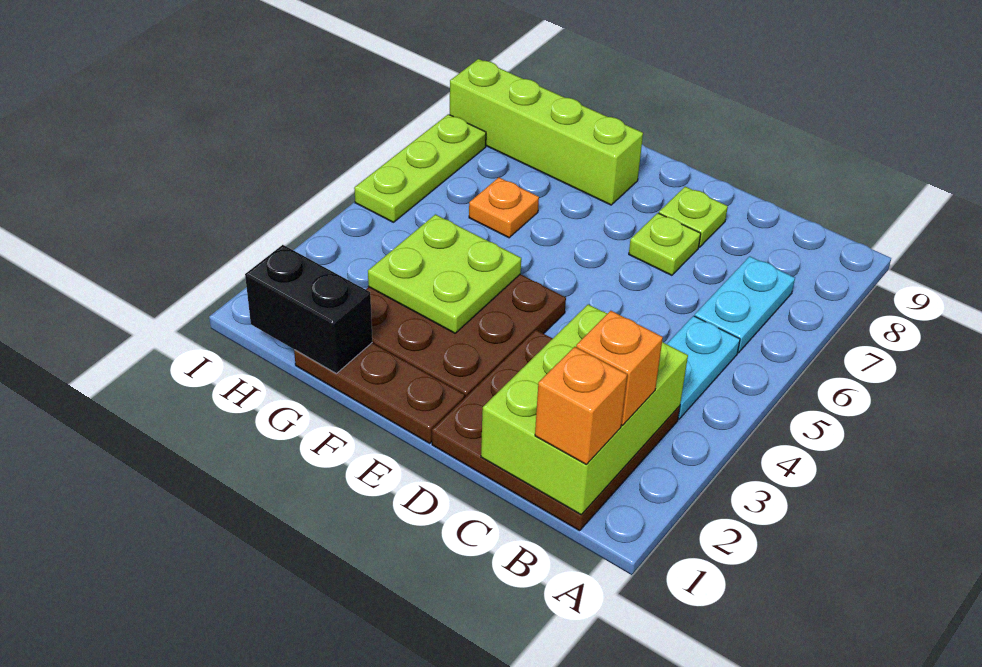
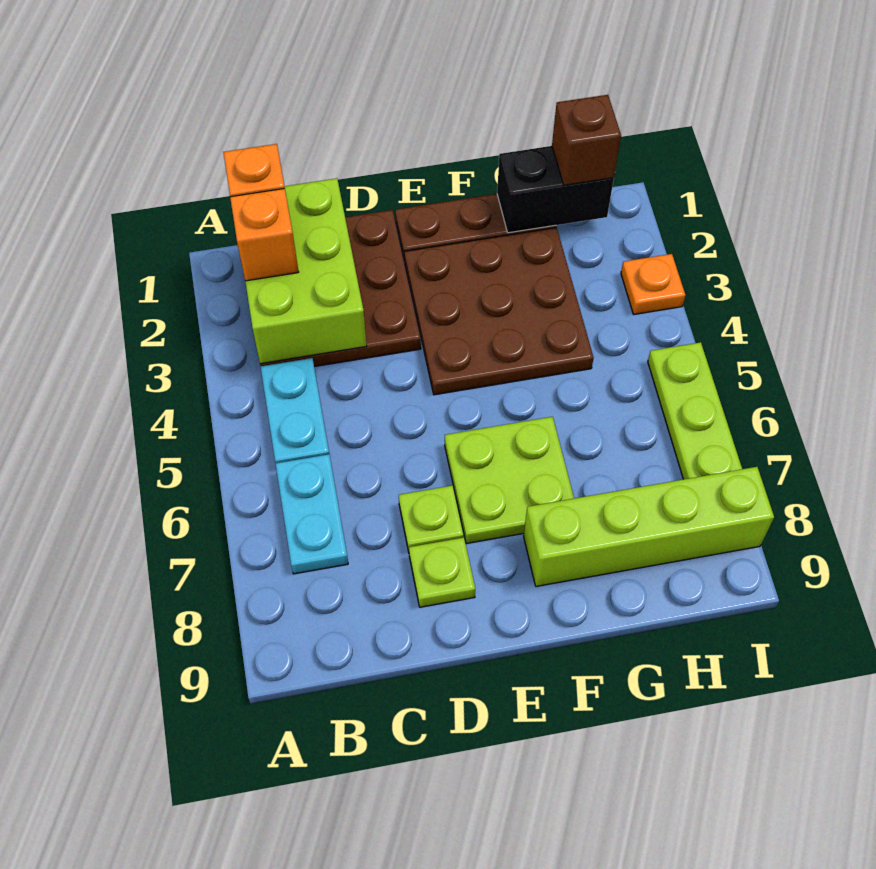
lime plate F3:G4 level 2 -> lime plate E6:F7 level 1
orange plate G6 level 1 -> orange plate I3 level 1
none -> brown brick H1 level 3

